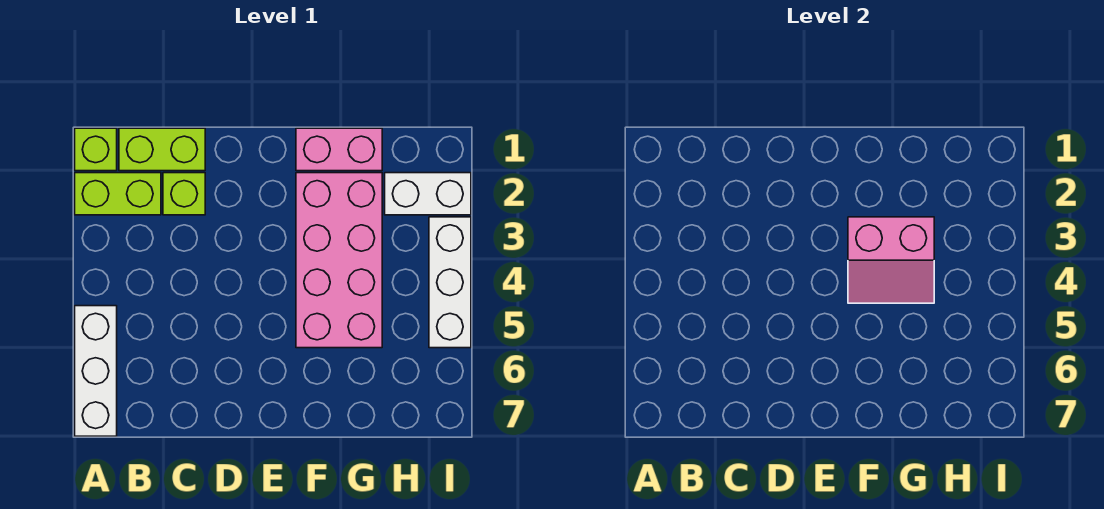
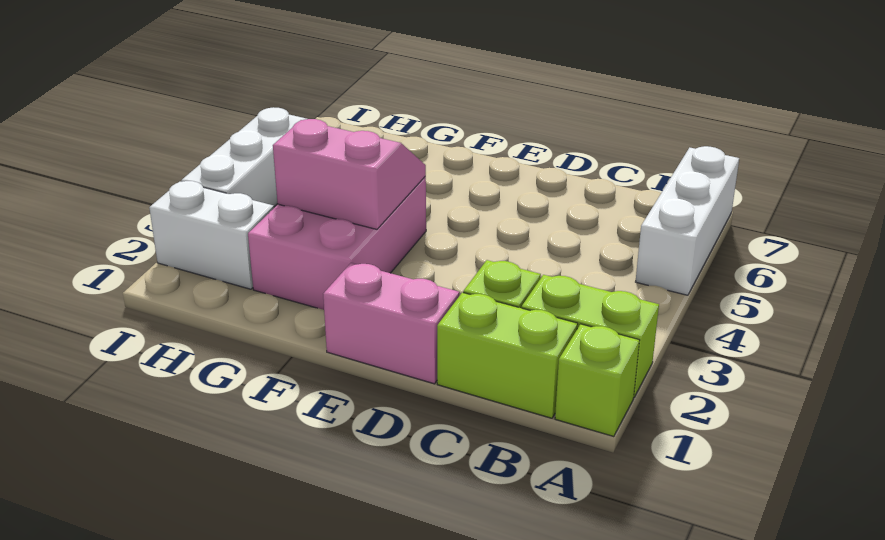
pink brick F1:G1 level 1 -> pink brick D1:E1 level 1
pink brick F2:G5 level 1 -> pink brick F2:G4 level 1

